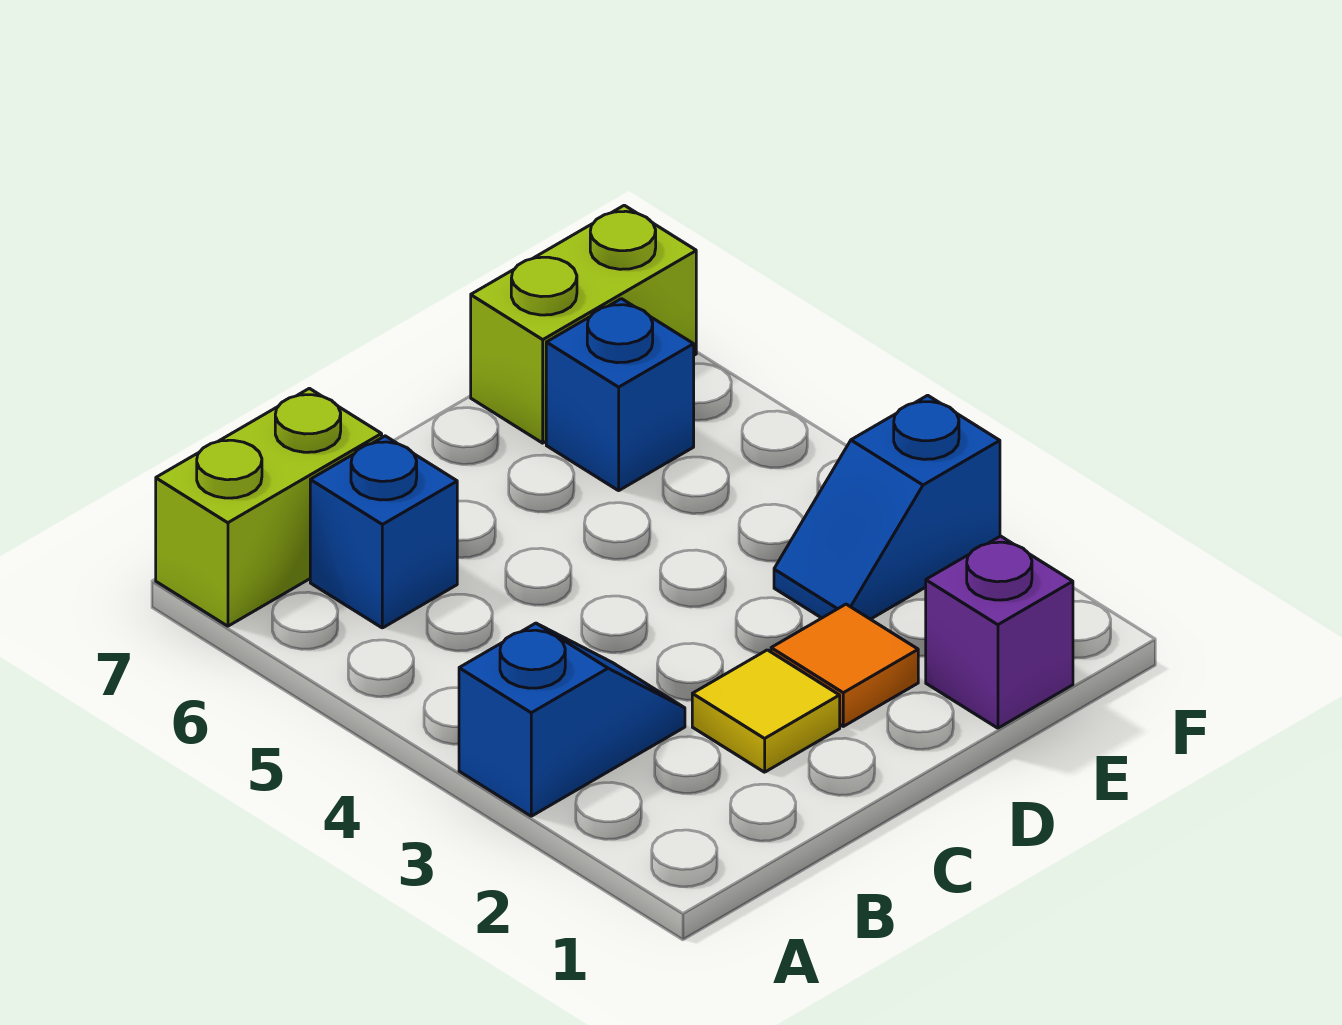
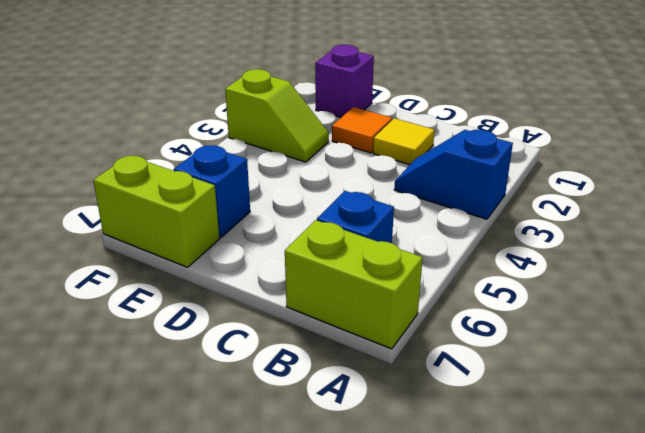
blue slope E3:F3 level 1 top F -> lime slope E3:F3 level 1 top F

